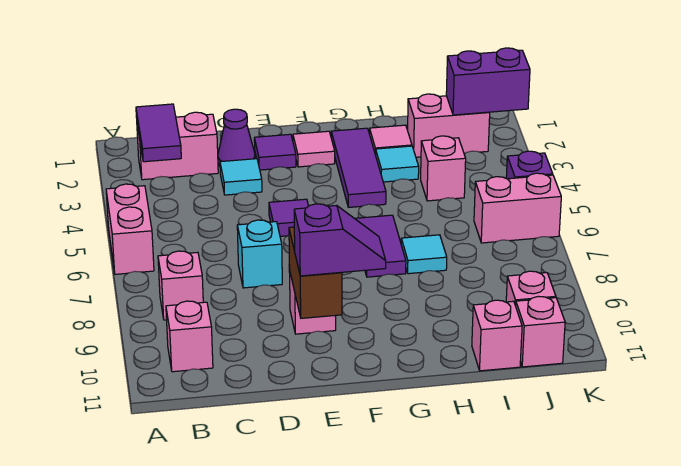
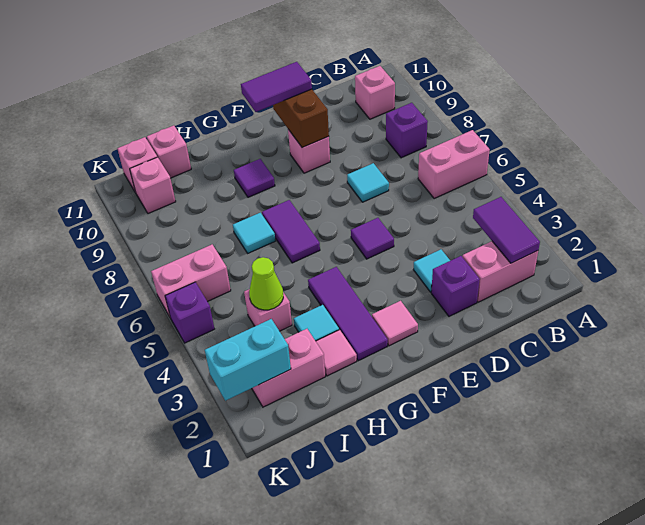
pink brick A5:A6 level 1 -> pink brick A6:B6 level 1
pink brick B8 level 1 -> purple brick B8 level 1
purple cone D2 level 1 -> purple brick D2 level 1
cyan brick D7 level 1 -> cyan tile D7 level 1
purple tile E2 level 1 -> purple tile G9 level 1
purple slope E10:F10 level 3 top E -> purple tile E10:F10 level 3
none -> lime cone I4 level 2
purple brick J2:K2 level 2 -> cyan brick J2:K2 level 2

